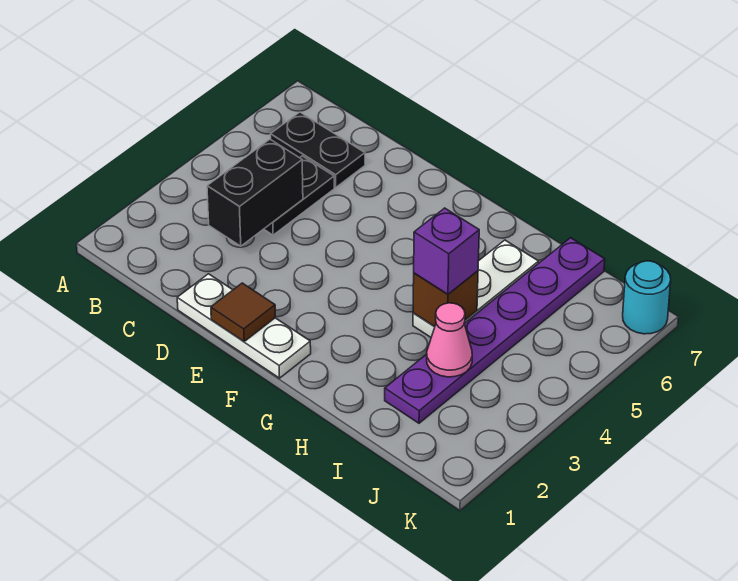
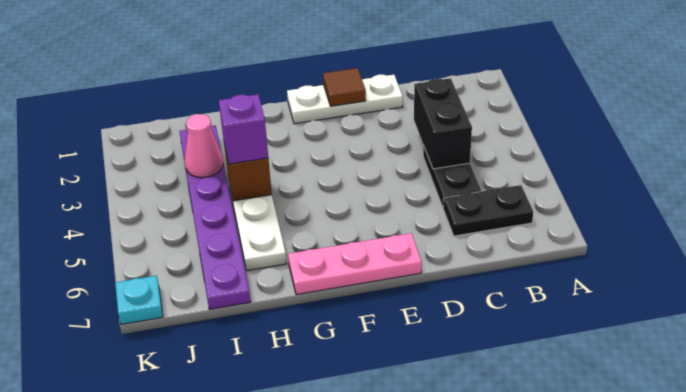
none -> pink plate E7:G7 level 1
cyan round brick K7 level 1 -> cyan plate K7 level 1

